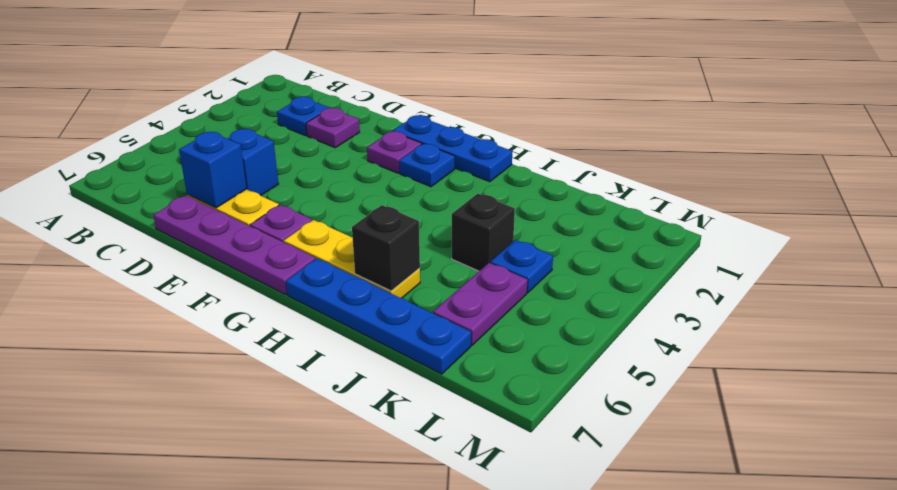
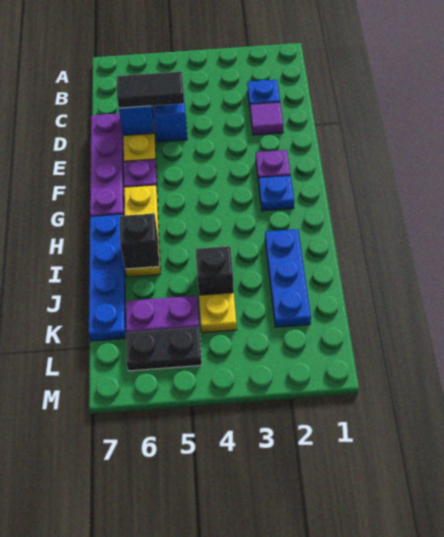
purple plate D2 level 1 -> purple tile D2 level 1
none -> black tile D5:D6 level 3
blue plate F1:H1 level 1 -> blue plate I2:K2 level 1
blue plate K4 level 1 -> yellow plate K4 level 1
none -> black plate L5:L6 level 1

